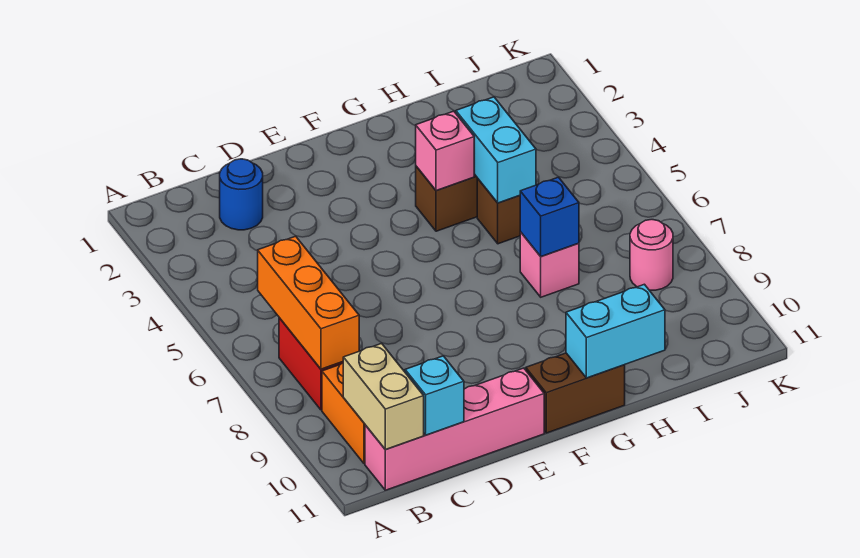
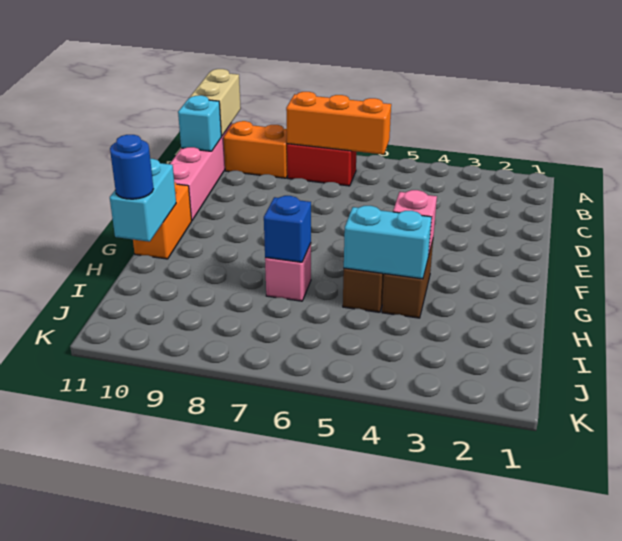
tan brick B10:B11 level 2 -> tan brick A11:B11 level 2
blue round brick C2 level 1 -> blue round brick H11 level 3
brown brick F11:G11 level 1 -> orange brick F11:G11 level 1
pink round brick J8 level 1 -> none

